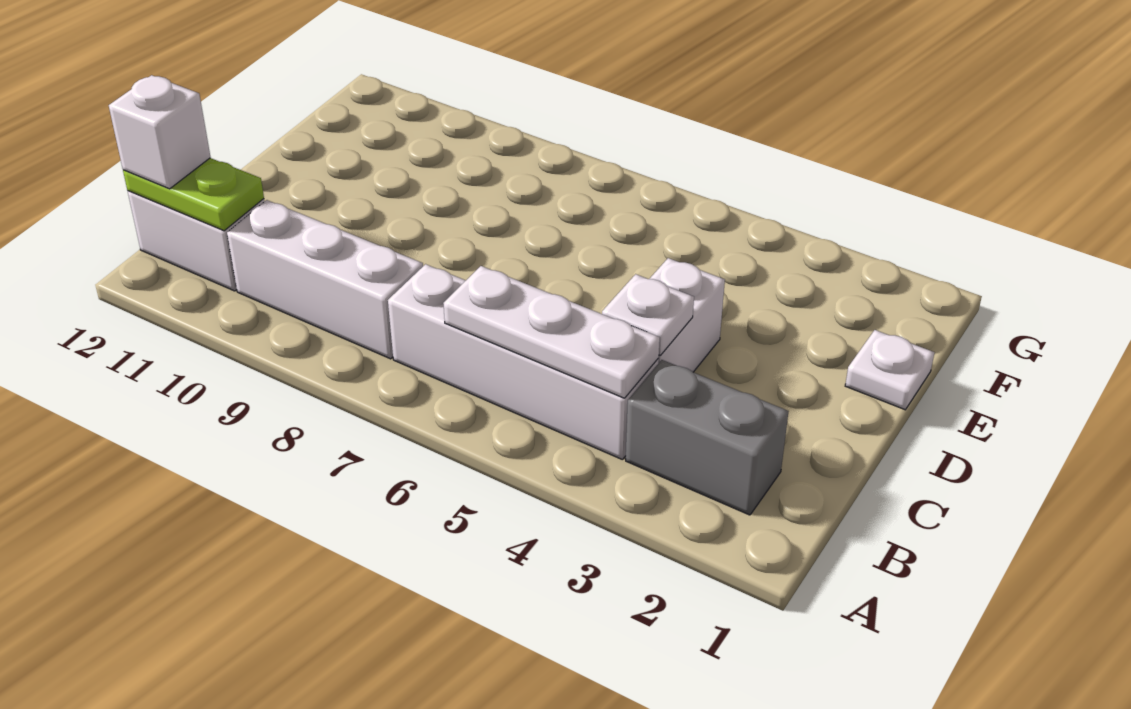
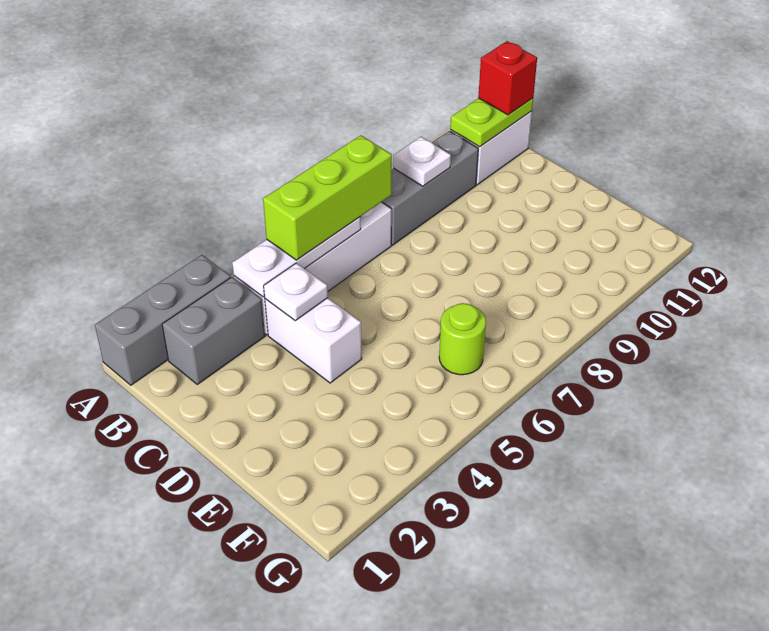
none -> grey brick A1:A3 level 1
none -> lime brick B5:B7 level 3
white brick B8:B10 level 1 -> grey brick B8:B10 level 1
white brick B12 level 3 -> red brick B12 level 3
white plate E1 level 1 -> white plate B9 level 2
none -> lime round brick F6 level 1

